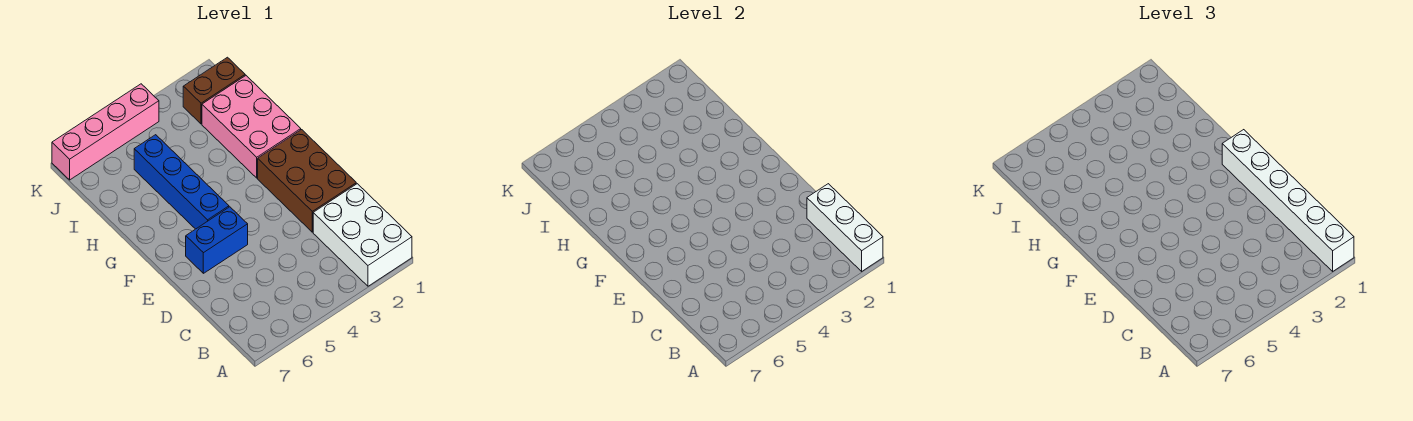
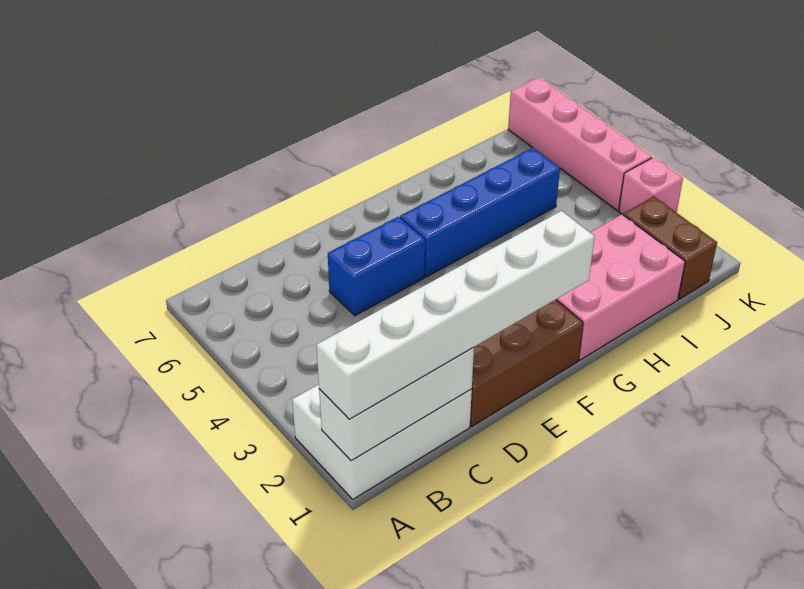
blue brick E5:E6 level 1 -> blue brick D5:E5 level 1
none -> pink brick K3 level 1

